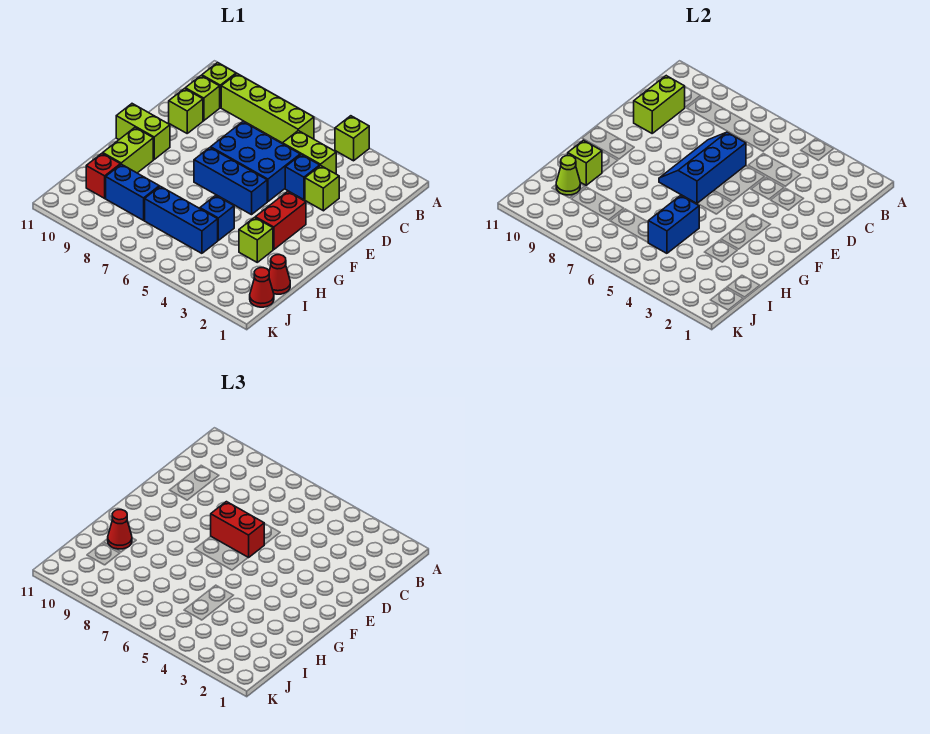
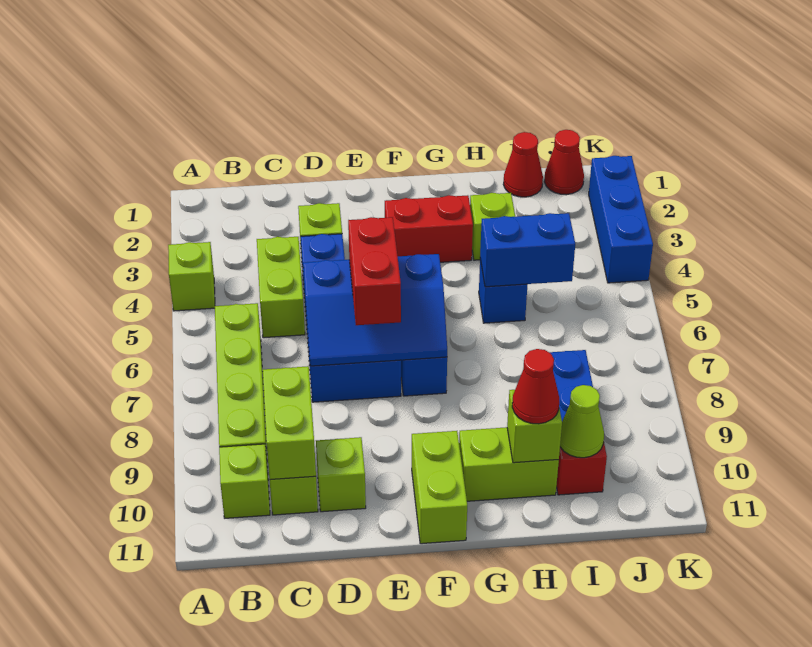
lime brick C10:D10 level 2 -> lime brick C9:C10 level 2
blue brick I5:I7 level 1 -> blue brick K2:K4 level 1

